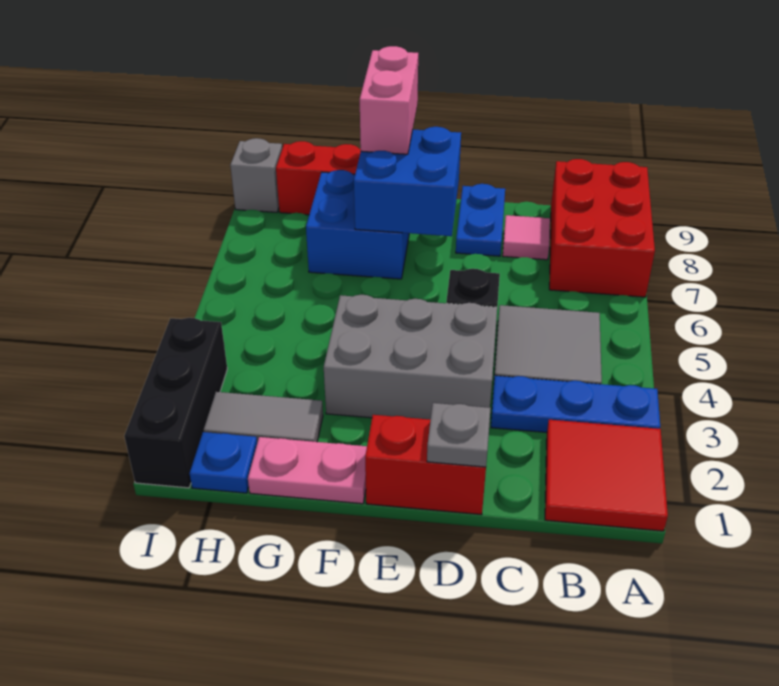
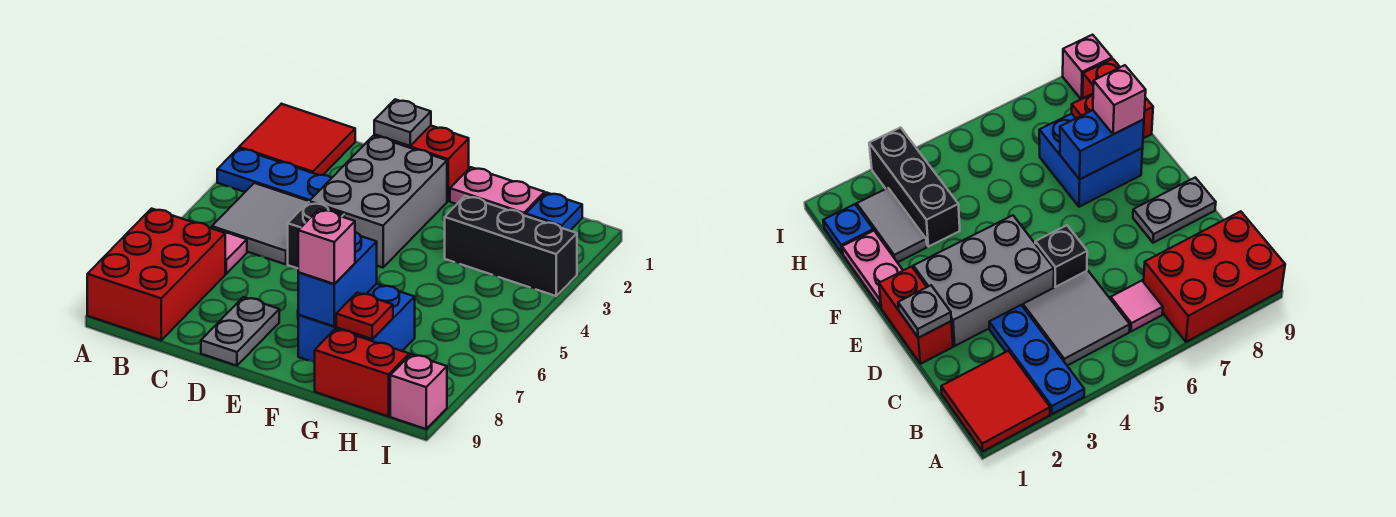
pink tile C8 level 1 -> pink tile B6 level 1
grey brick D3:F4 level 1 -> grey brick D2:E4 level 1
blue plate D8:D9 level 1 -> grey plate D8:D9 level 1
blue brick E7:F8 level 2 -> blue brick F7:F8 level 2
pink brick F8:F9 level 3 -> pink brick F8 level 3
none -> red plate G8 level 2
black brick I1:I3 level 1 -> black brick G3:I3 level 1
grey brick I9 level 1 -> pink brick I9 level 1

